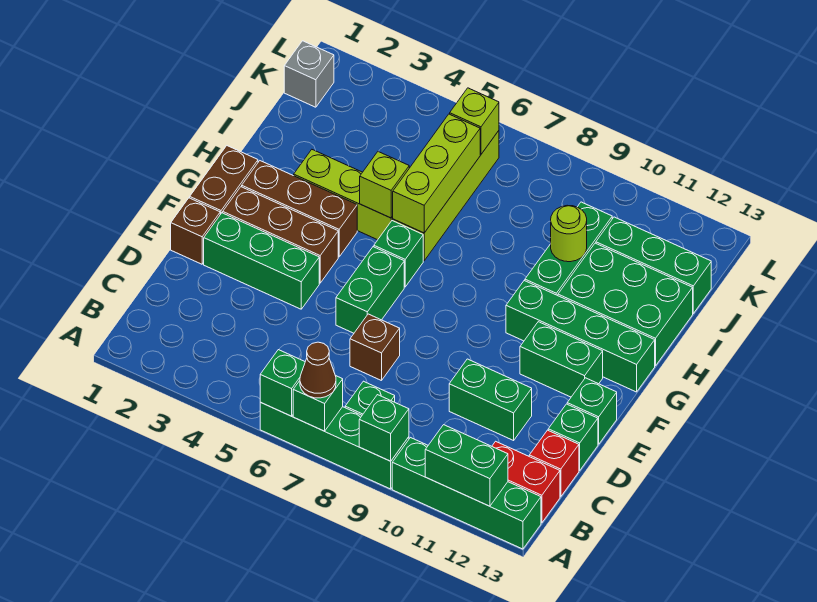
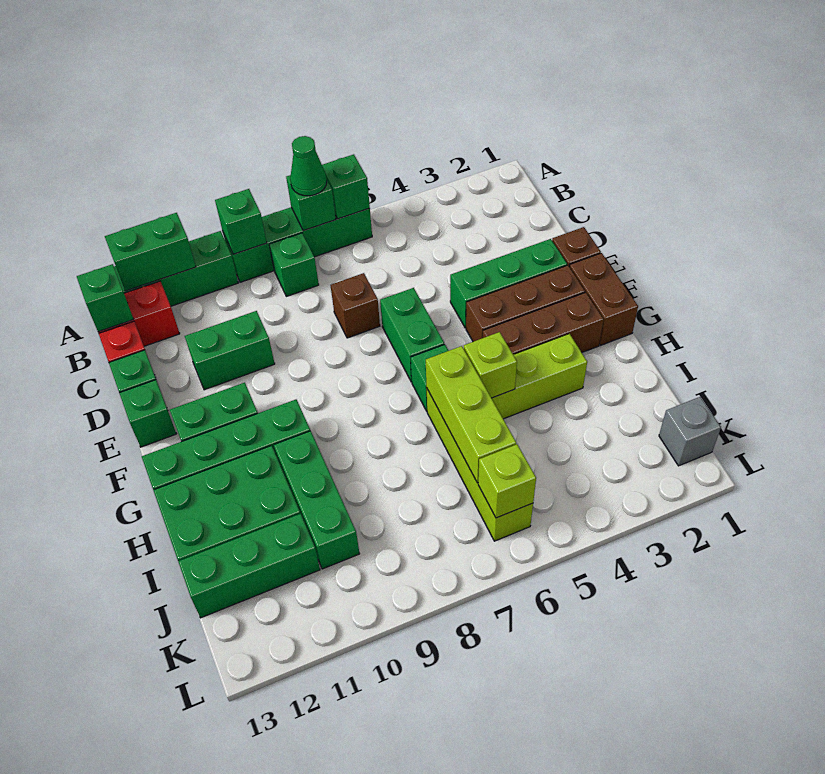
brown cone A7 level 3 -> green cone A7 level 3
none -> green brick B13 level 2
lime round brick I10 level 2 -> none

